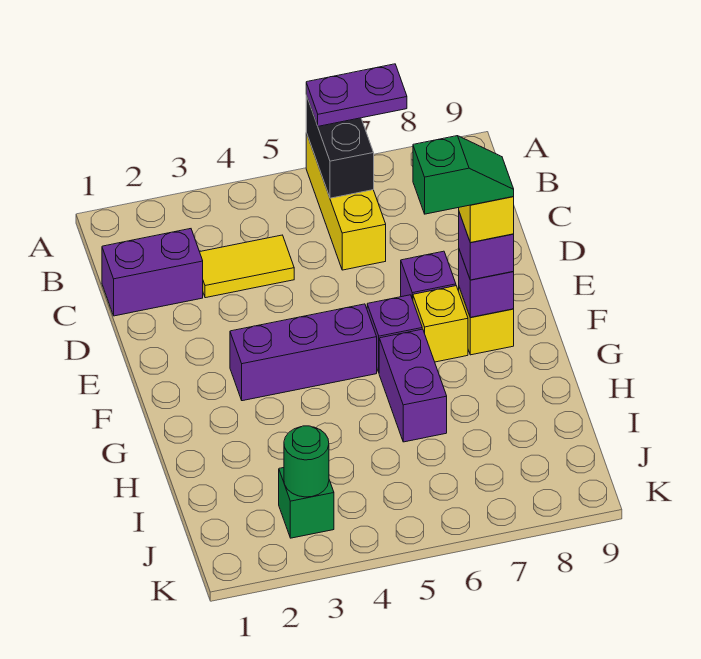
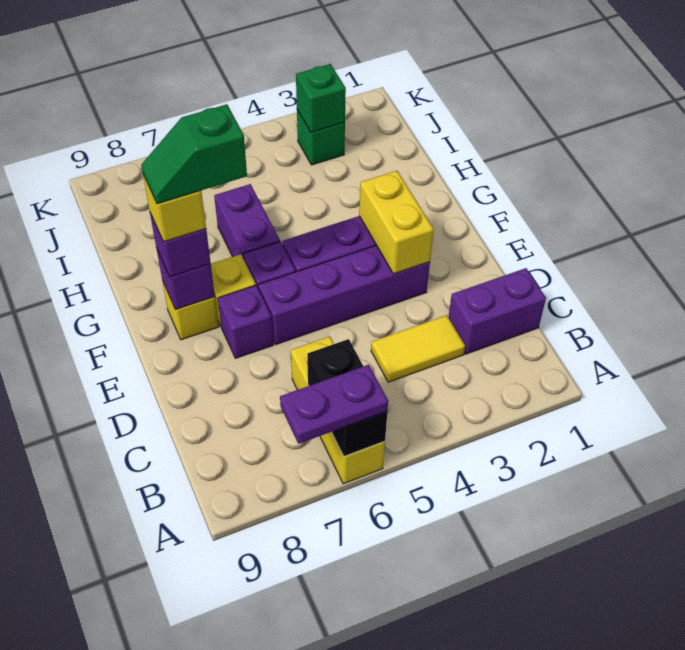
none -> purple brick E3:E6 level 1
none -> yellow brick E3:F3 level 2
green round brick J3 level 2 -> green brick J3 level 2

